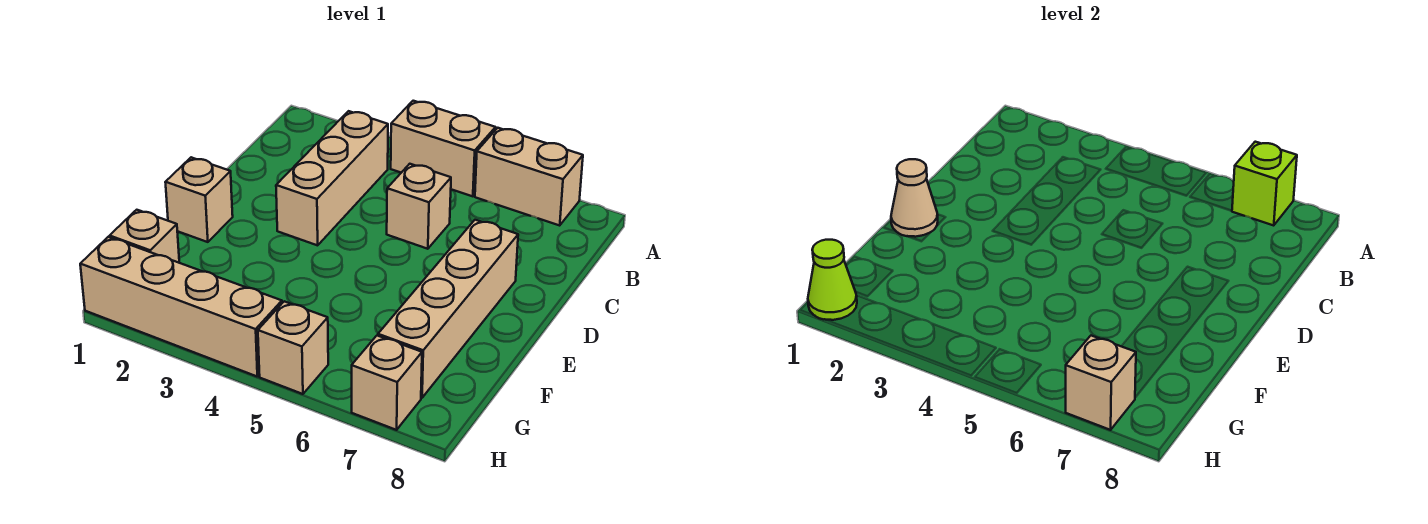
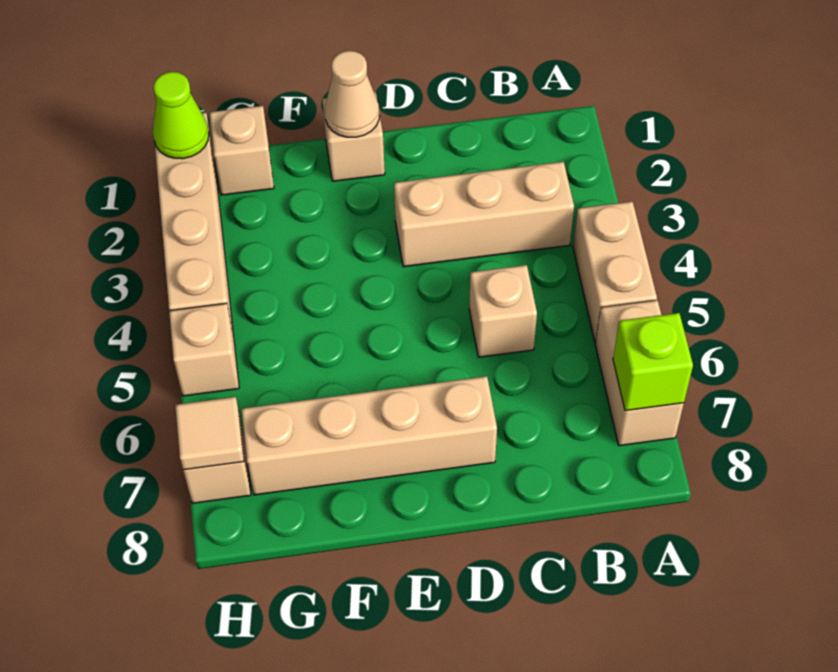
tan brick H7 level 2 -> tan tile H7 level 2

